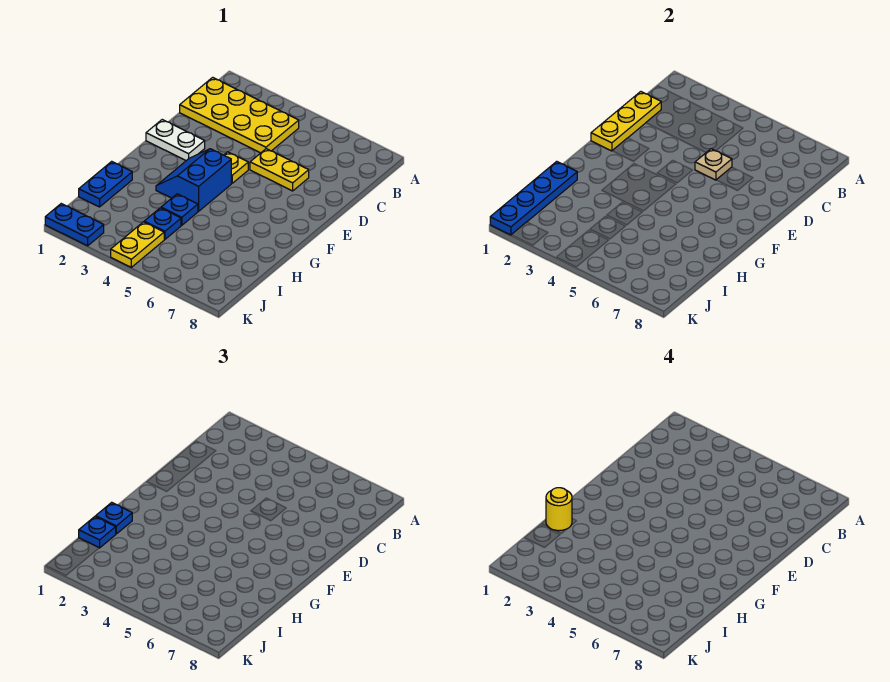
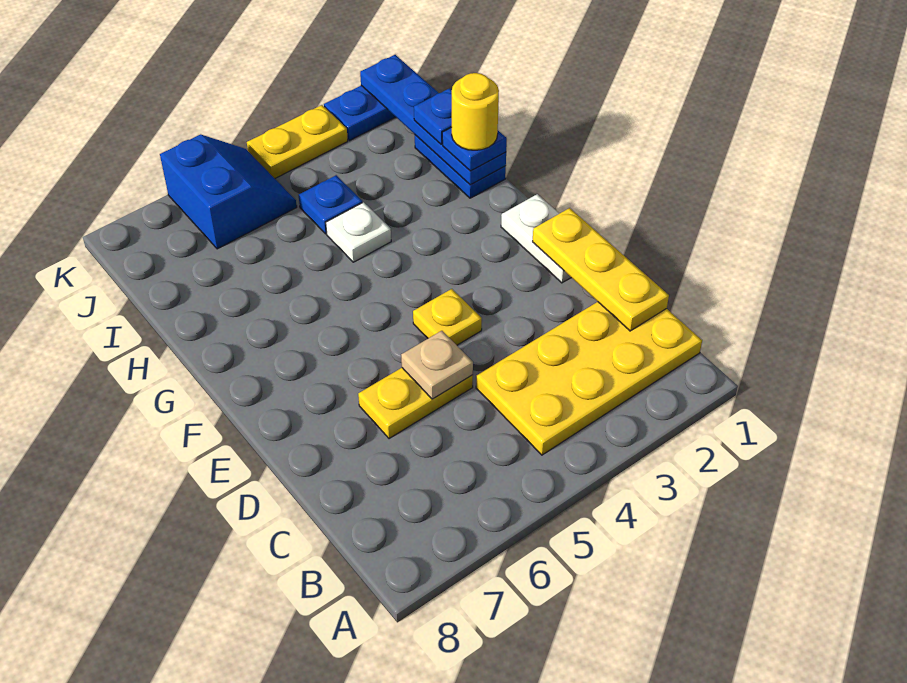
white plate E1:E2 level 1 -> white plate E1:F1 level 1
blue slope F3:G4 level 1 top 4 -> blue slope J5:K6 level 1 top 6
blue plate H4 level 1 -> white plate H4 level 1
yellow plate J4:K4 level 1 -> yellow plate K3:K4 level 1

